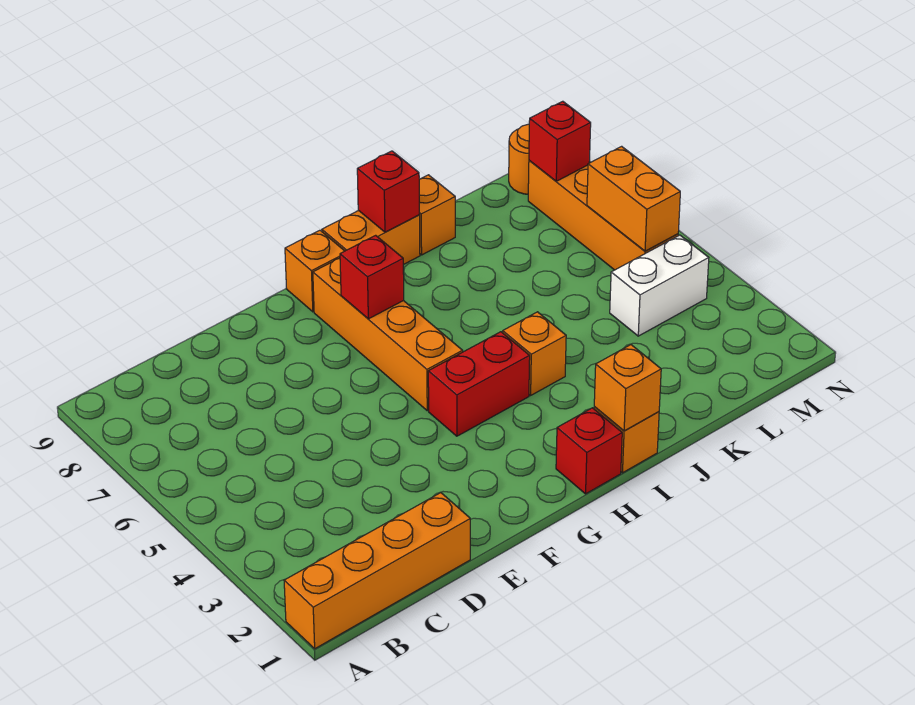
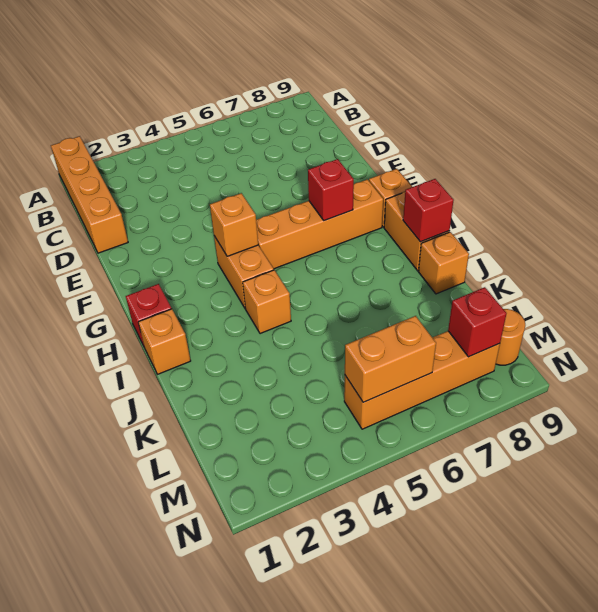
red brick G4:H4 level 1 -> orange brick G4:H4 level 1
orange brick I1 level 2 -> orange brick G4 level 2
white brick L4:M4 level 1 -> none

